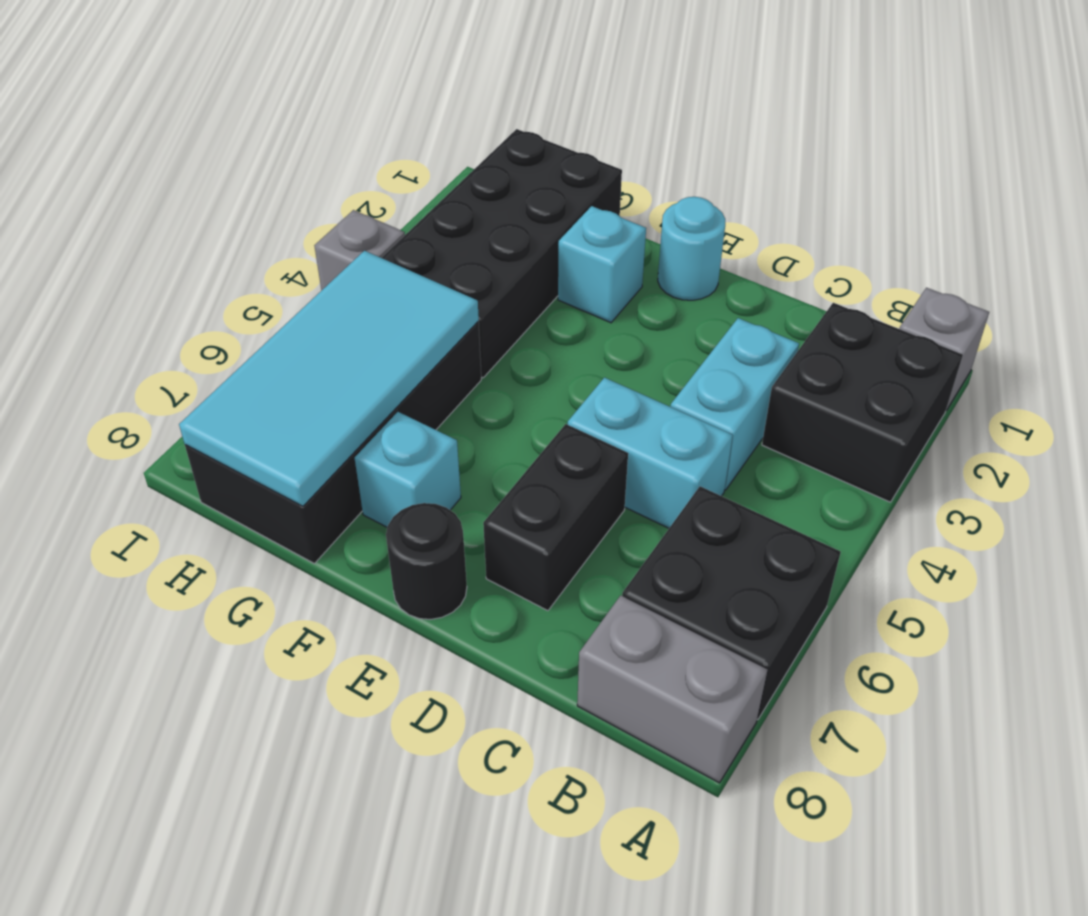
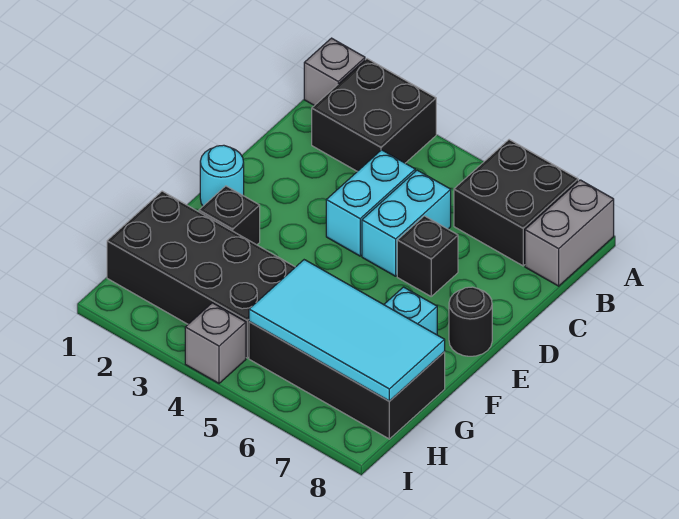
cyan brick C3:C4 level 1 -> cyan brick C4:D4 level 1
black brick D6:D7 level 1 -> black brick D6 level 1
cyan brick F2 level 1 -> black brick F2 level 1

